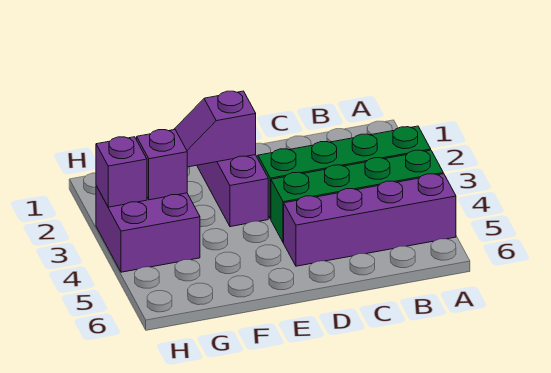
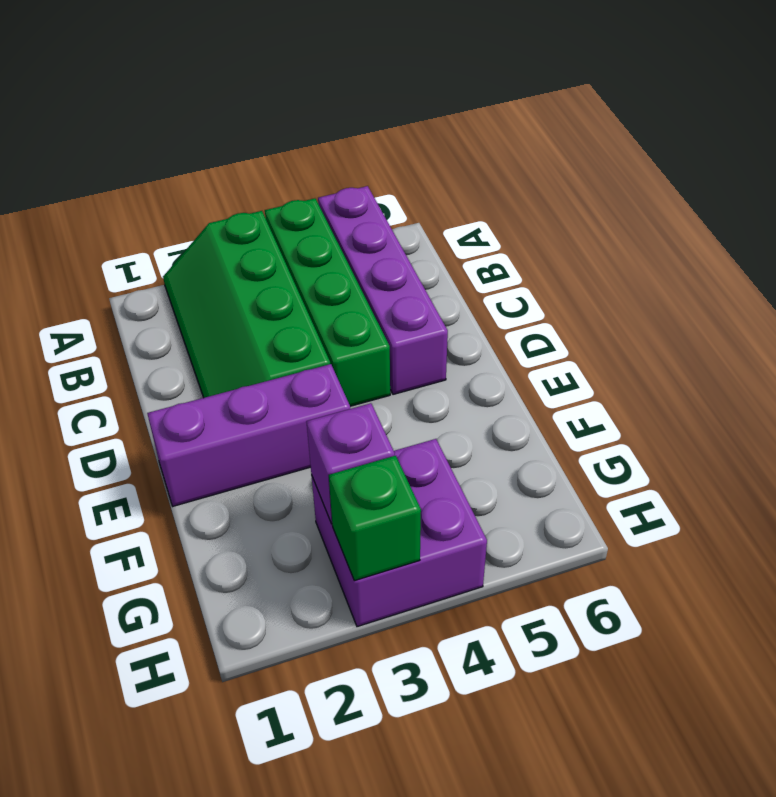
purple slope E2:F2 level 2 top E -> none
purple brick H3 level 2 -> green brick H3 level 2

